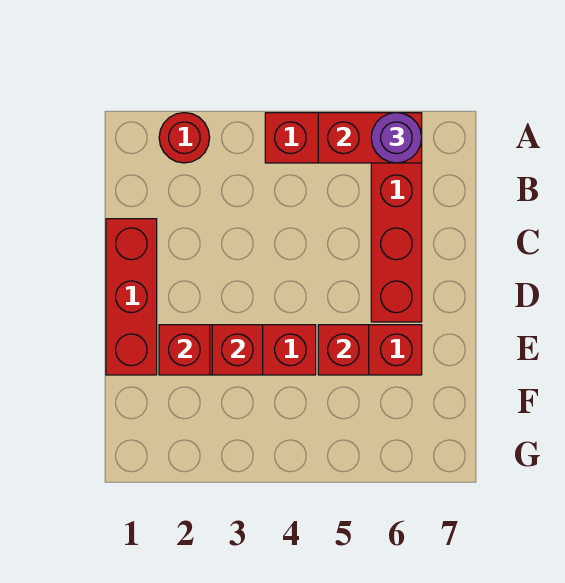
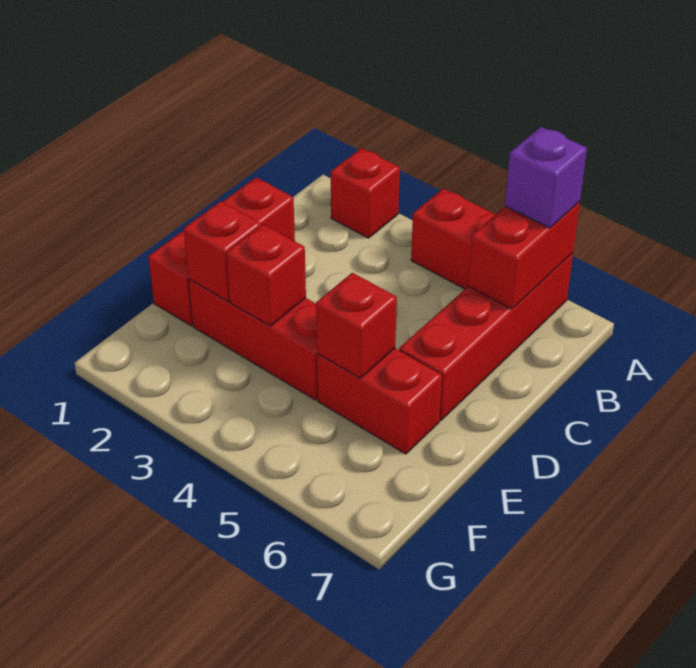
red round brick A2 level 1 -> red brick A2 level 1
red brick A5:A6 level 2 -> red brick A6:B6 level 2
purple round brick A6 level 3 -> purple brick A6 level 3

